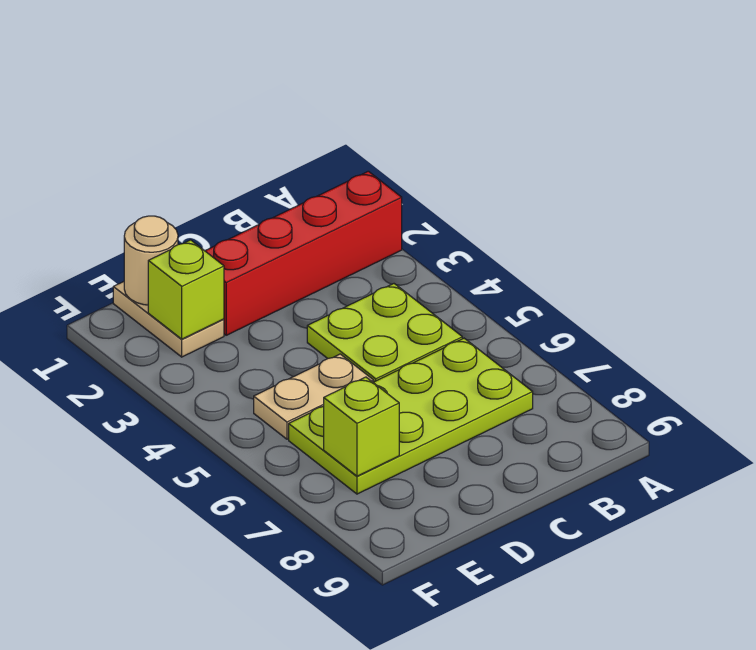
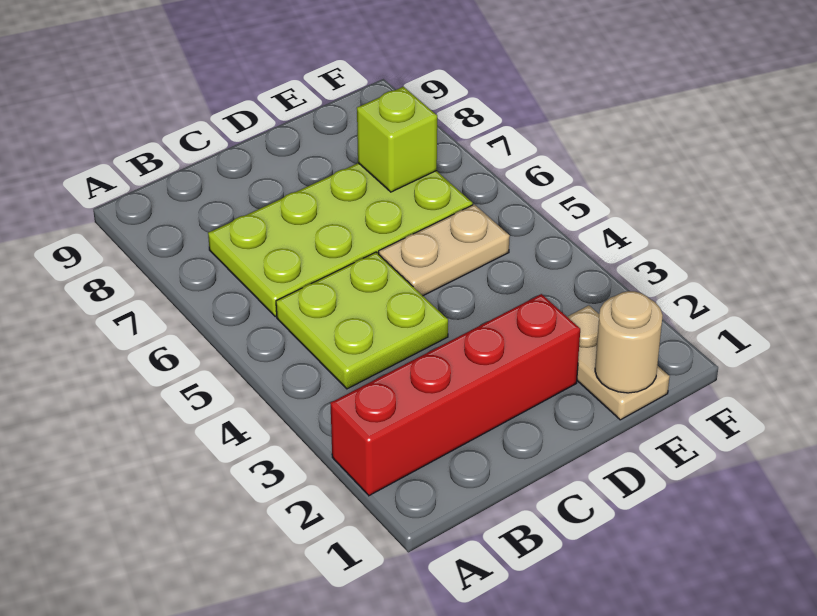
lime brick E2 level 2 -> none

